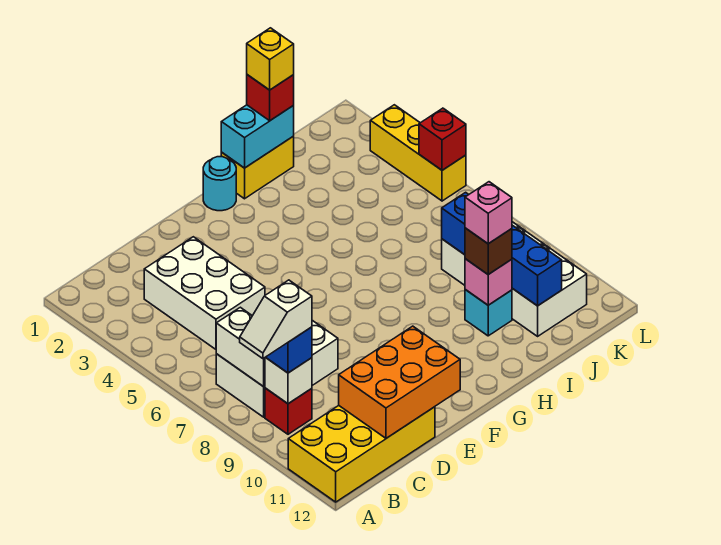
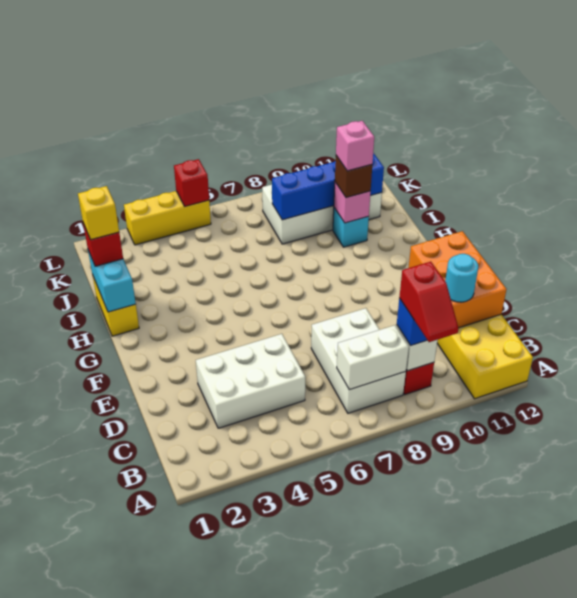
white slope A9:B9 level 4 top B -> red slope A9:B9 level 4 top B
cyan round brick G1 level 1 -> cyan round brick C11 level 3

